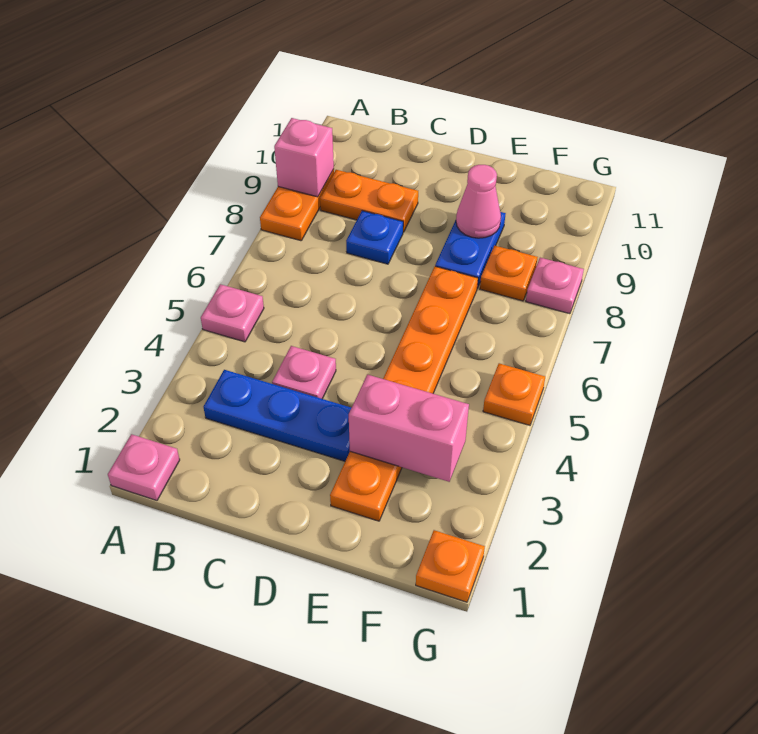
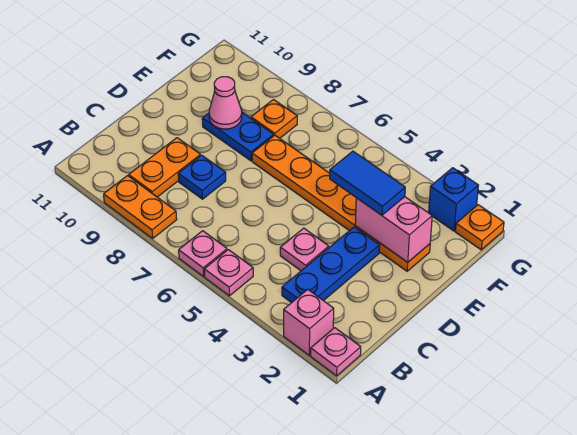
pink brick A9 level 2 -> pink brick A2 level 1
pink brick E3:F3 level 2 -> pink brick E2:E3 level 2
none -> blue tile E3:E4 level 3
none -> blue brick G2 level 1
orange plate G5 level 1 -> none
pink plate G8 level 1 -> pink plate A6 level 1

